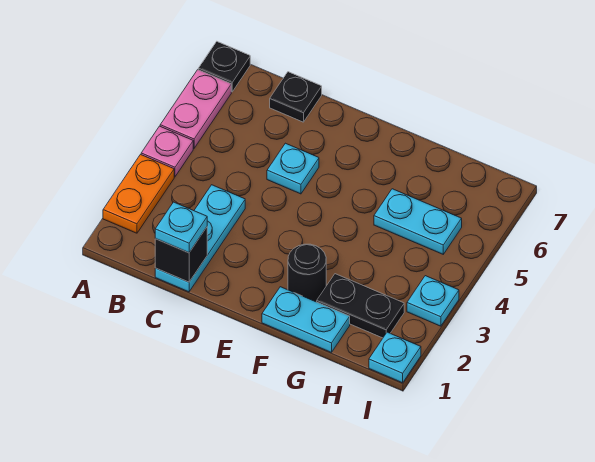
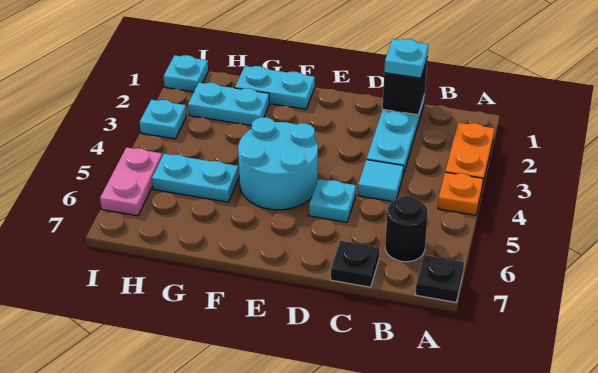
pink plate A4 level 1 -> orange plate A4 level 1
pink plate A5:A6 level 1 -> pink plate I5:I6 level 1
none -> cyan tile C4 level 1
none -> cyan round brick E4:F5 level 1
black round brick F2 level 1 -> black round brick B6 level 1
black plate G2:H2 level 1 -> cyan plate G2:H2 level 1

